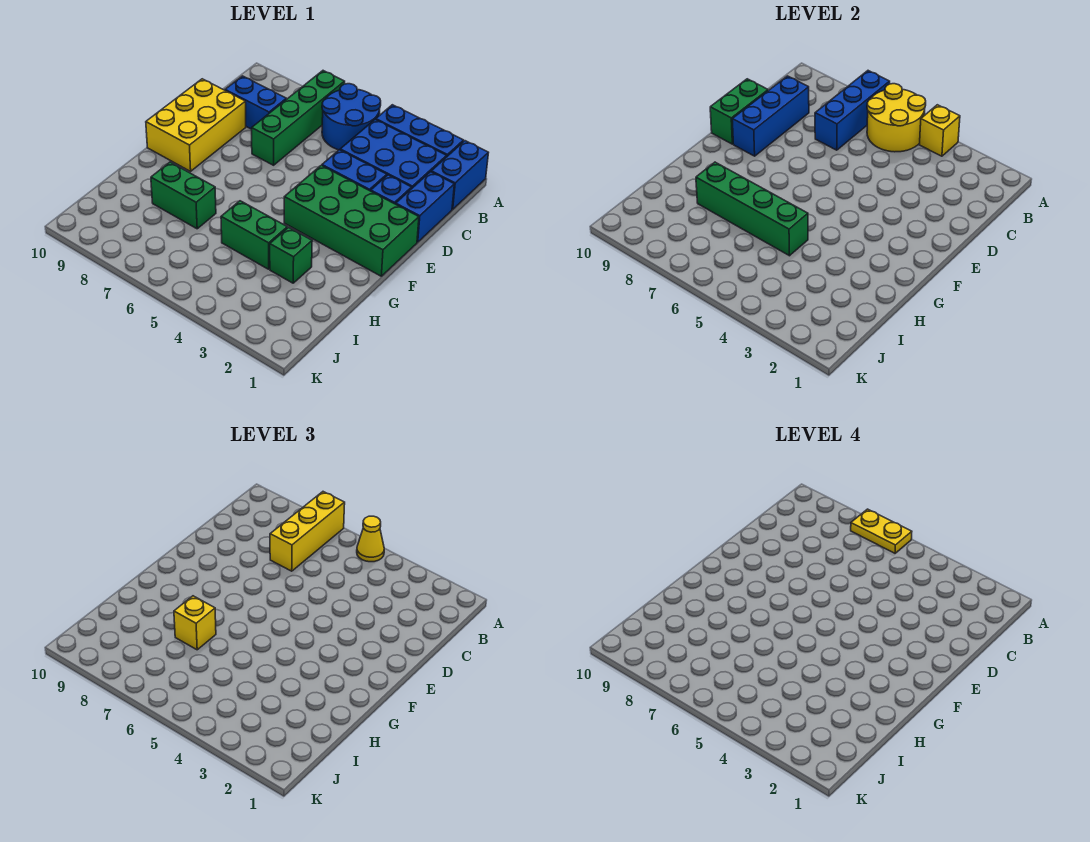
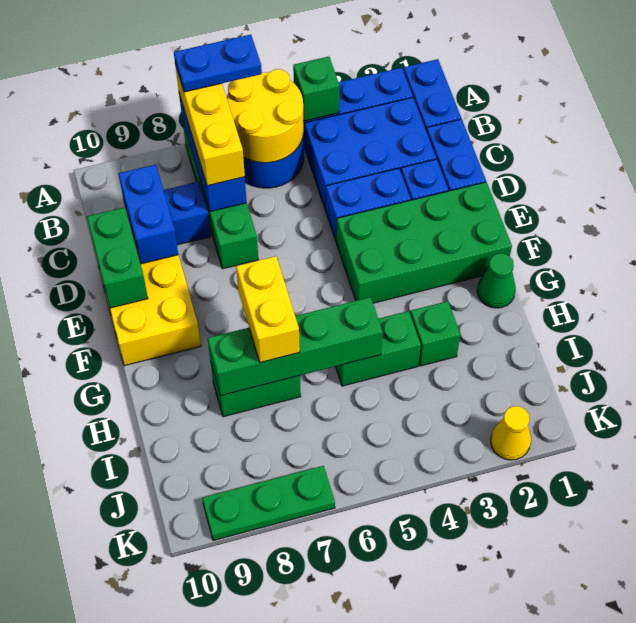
yellow brick A4 level 2 -> green brick A4 level 2
yellow cone A5 level 3 -> yellow cone K2 level 1
yellow plate A6:A7 level 4 -> blue plate A6:A7 level 4
blue brick C9:E9 level 2 -> blue brick C9:D9 level 2
none -> green cone G1 level 1
yellow brick H7 level 3 -> yellow brick G7:H7 level 3
none -> green plate K7:K9 level 1

